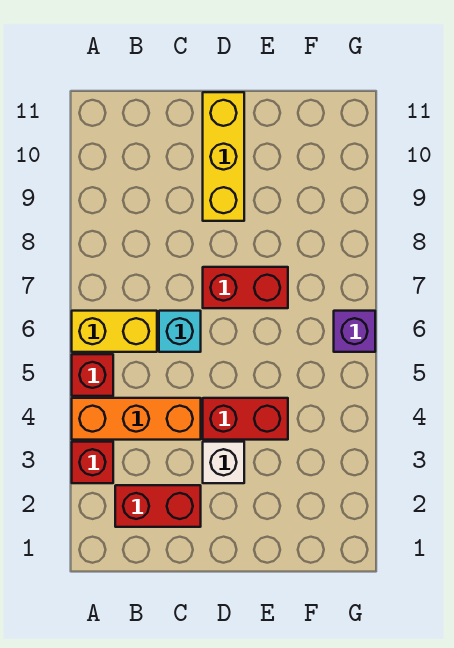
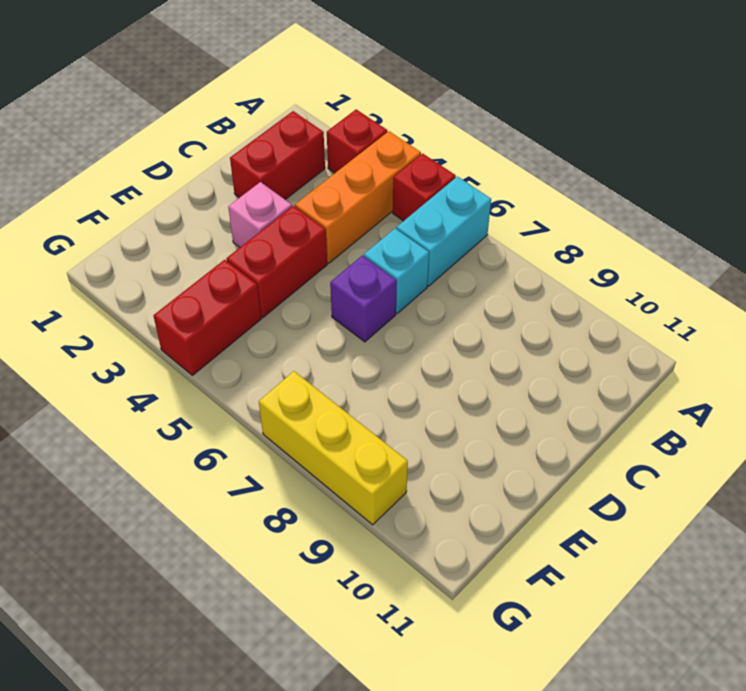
yellow brick A6:B6 level 1 -> cyan brick A6:B6 level 1
white brick D3 level 1 -> pink brick D3 level 1
red brick D7:E7 level 1 -> red brick F4:G4 level 1
yellow brick D9:D11 level 1 -> yellow brick G7:G9 level 1
purple brick G6 level 1 -> purple brick D6 level 1

